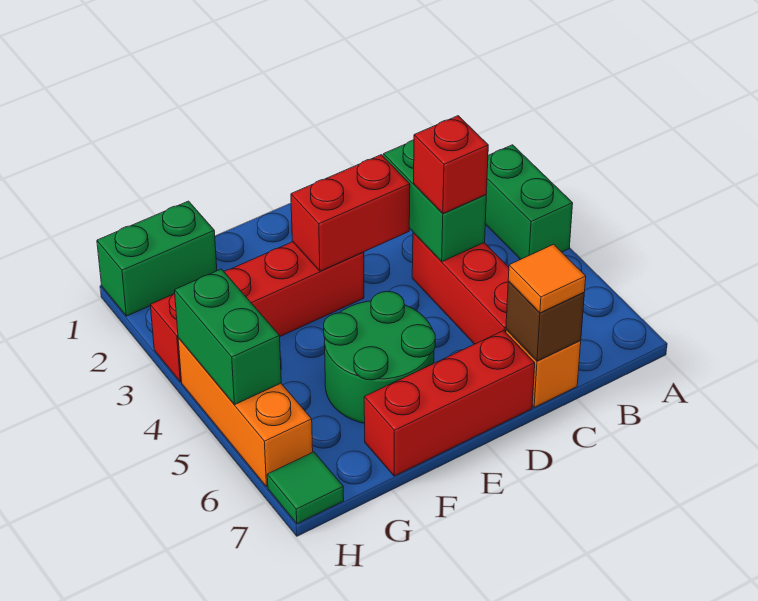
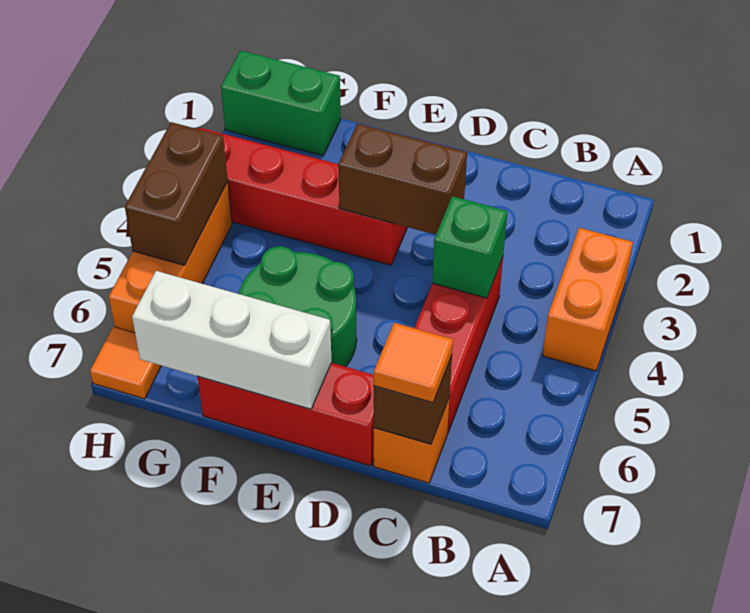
green brick A3:A4 level 1 -> orange brick A3:A4 level 1
green brick C3:C4 level 2 -> green brick C4 level 2
red brick C4 level 3 -> none
red brick D3:E3 level 2 -> brown brick D3:E3 level 2
none -> white brick E7:G7 level 2
green brick H4:H5 level 2 -> brown brick H4:H5 level 2
green tile H7 level 1 -> orange tile H7 level 1

